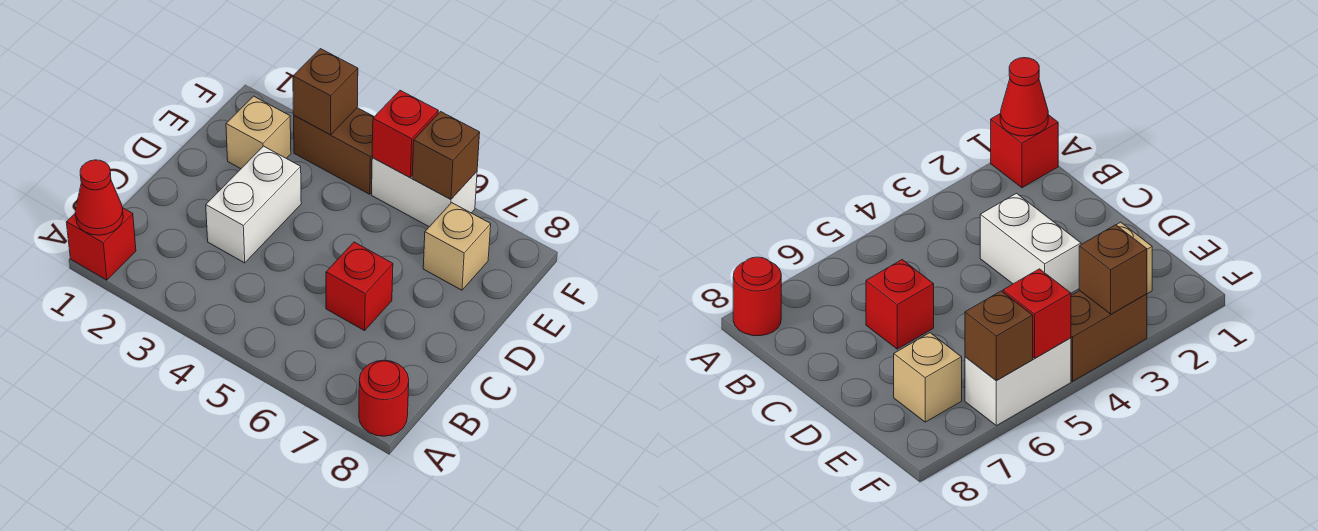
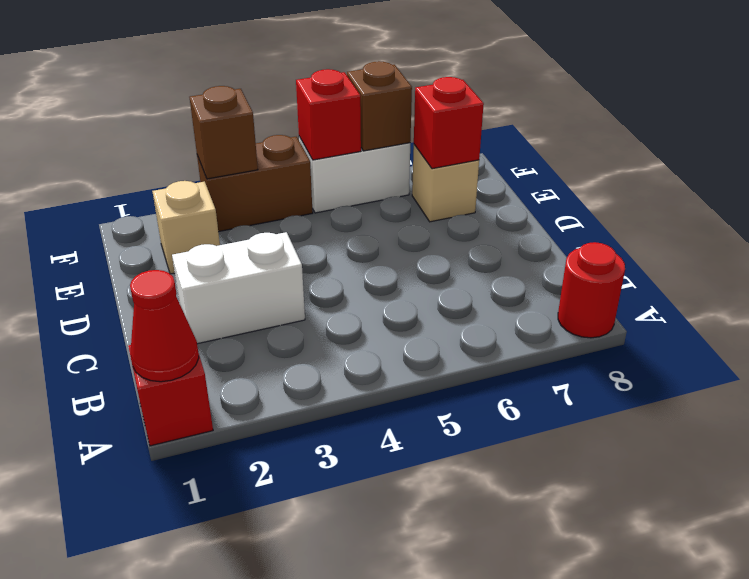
white brick C3:D3 level 1 -> white brick C2:C3 level 1
red brick C6 level 1 -> red brick E7 level 2

